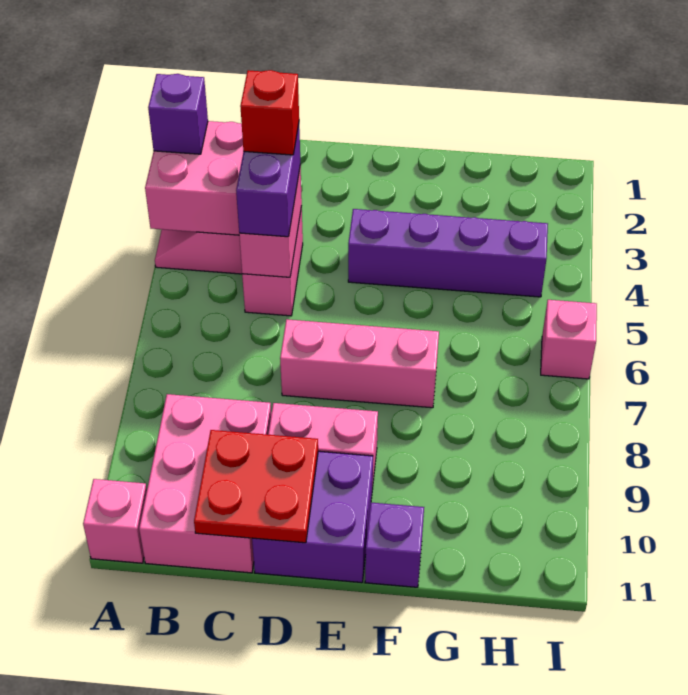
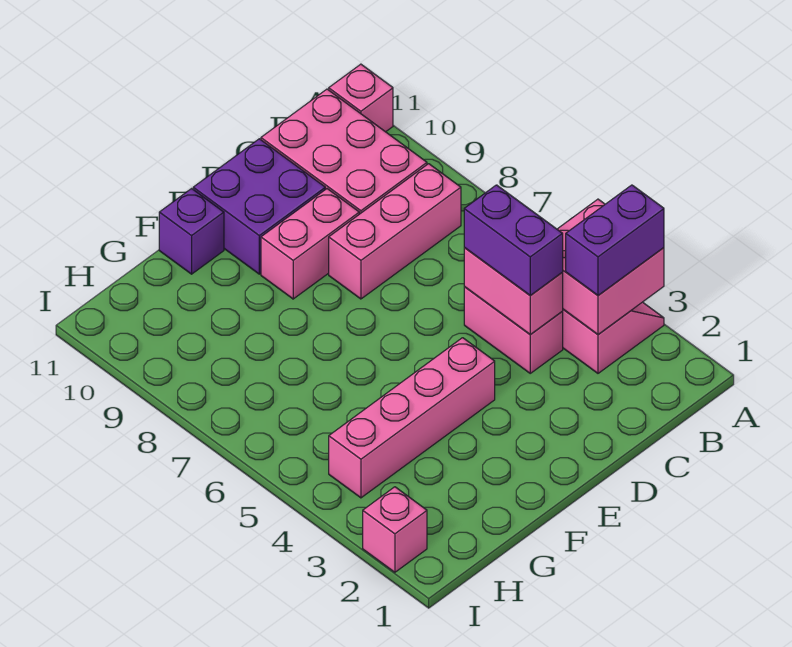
purple brick A3 level 3 -> purple brick A3:B3 level 3
red brick C4 level 4 -> none
red plate C10:D11 level 2 -> none
pink brick D7:F7 level 1 -> pink brick B8:D8 level 1
purple brick E4:H4 level 1 -> pink brick E4:H4 level 1
pink brick I6 level 1 -> pink brick I2 level 1

